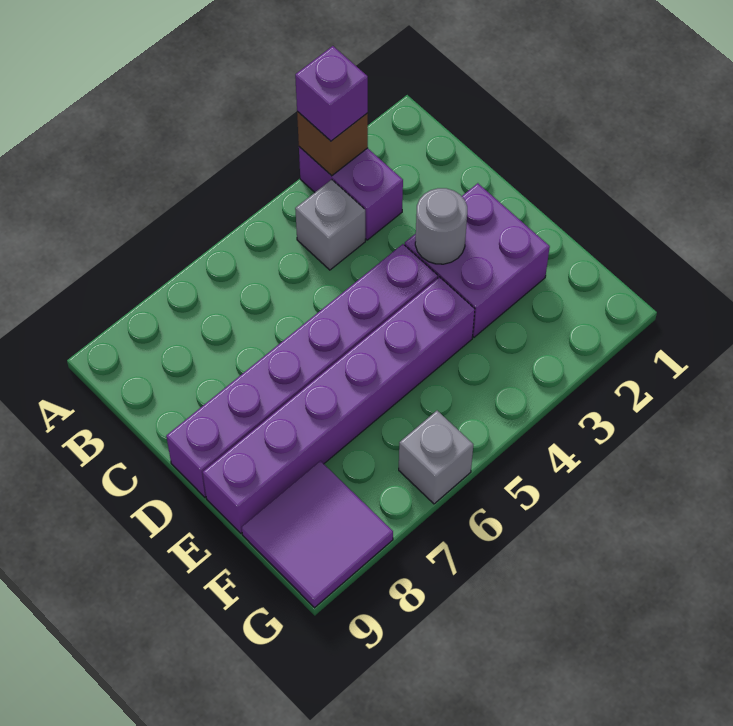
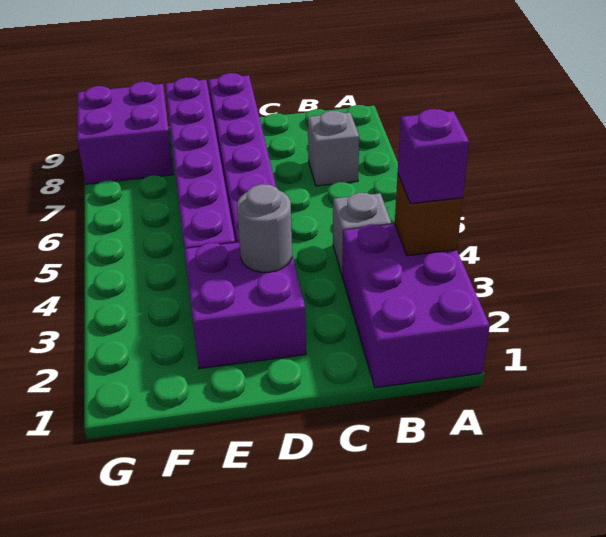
purple brick A3:B3 level 1 -> purple brick A1:B3 level 1
purple tile F8:G9 level 1 -> purple brick F8:G9 level 1
grey brick G6 level 1 -> grey brick B7 level 1

